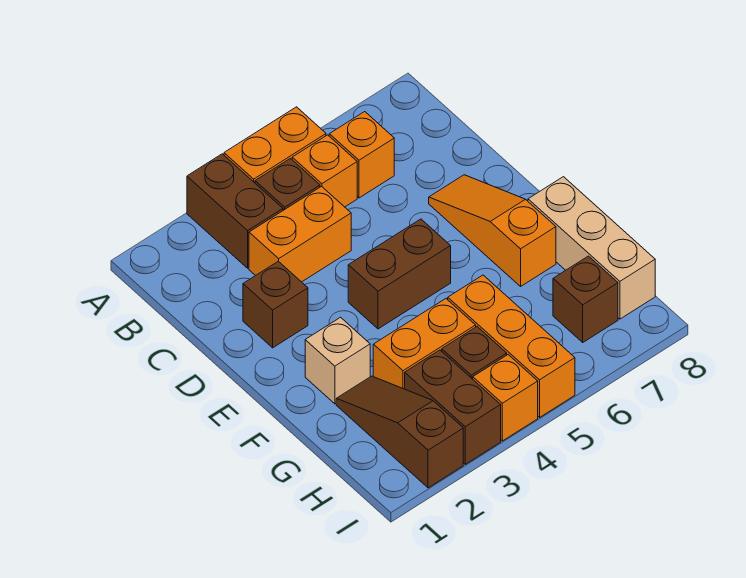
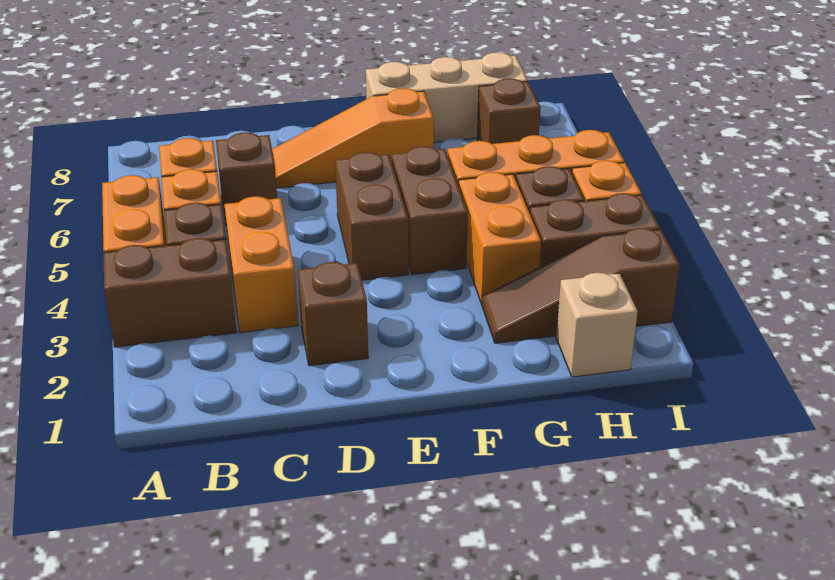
none -> brown brick C6 level 1
tan brick F2 level 1 -> tan brick H1 level 1
none -> brown brick F4:F5 level 1

